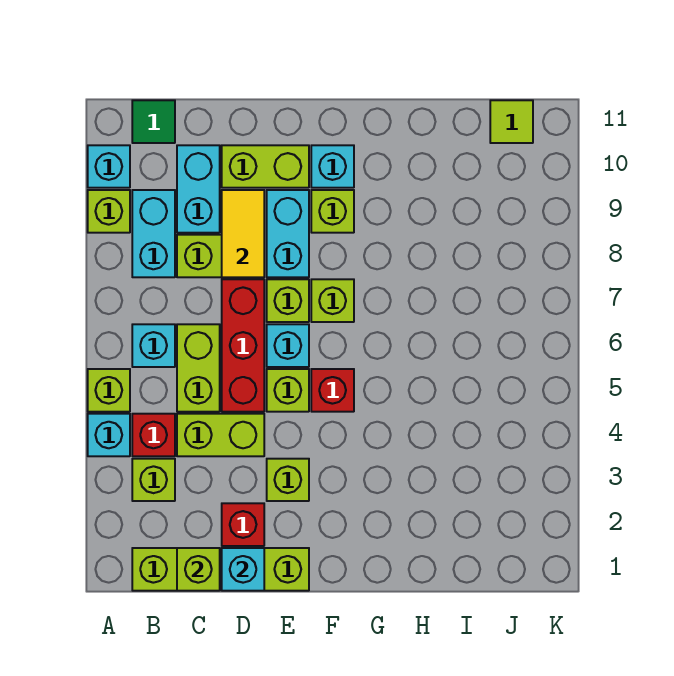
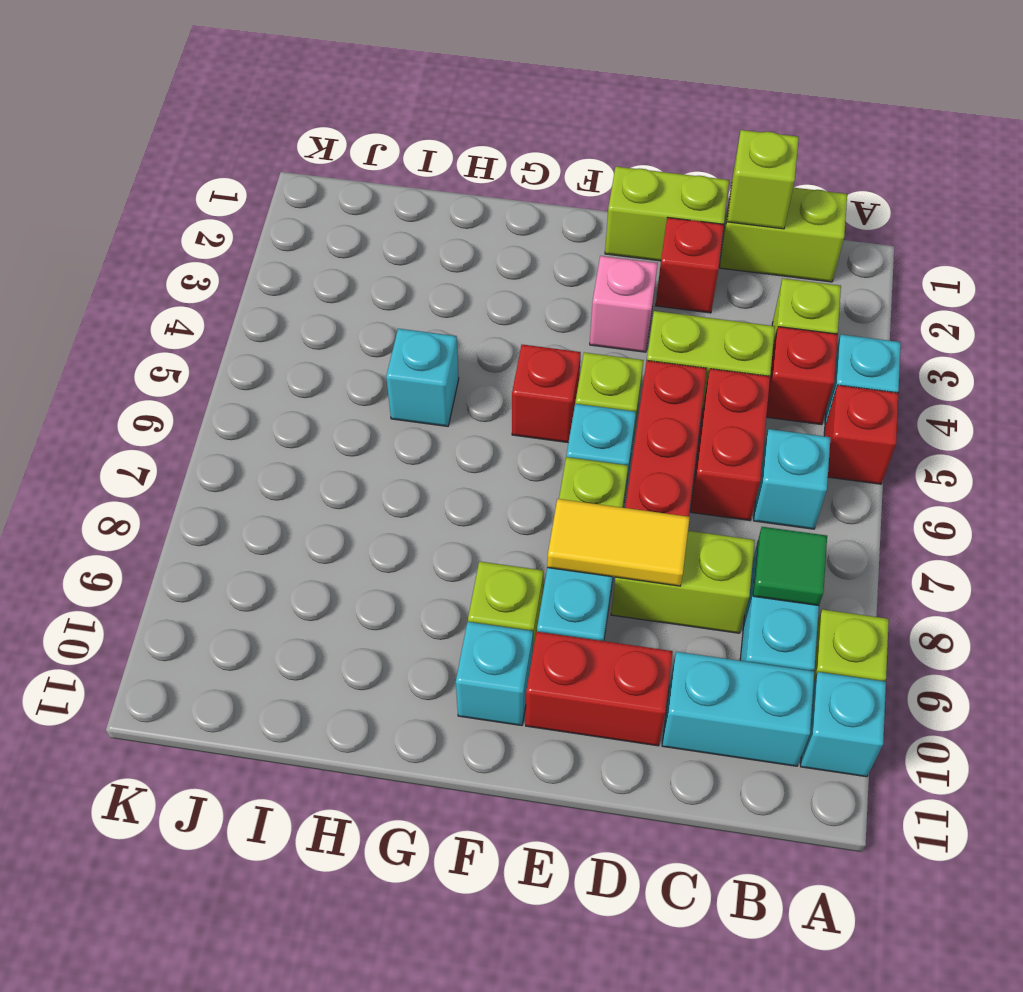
lime brick A5 level 1 -> red brick A5 level 1
green tile B11 level 1 -> green tile B8 level 2
lime brick C5:C6 level 1 -> red brick C5:C6 level 1
cyan brick C9:C10 level 1 -> cyan brick B10:C10 level 1
cyan brick D1 level 2 -> cyan brick H5 level 1
yellow tile D8:D9 level 2 -> yellow tile D8:E8 level 2
lime brick D10:E10 level 1 -> red brick D10:E10 level 1
lime brick E3 level 1 -> pink brick E3 level 1
lime brick F7 level 1 -> none
lime tile J11 level 1 -> none

